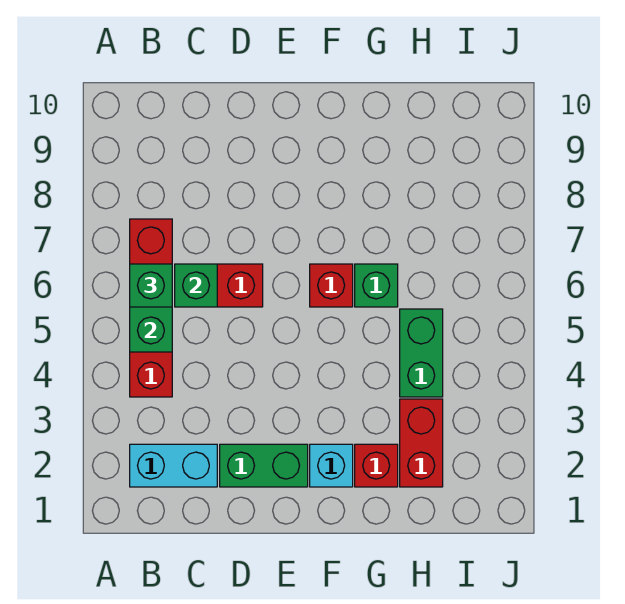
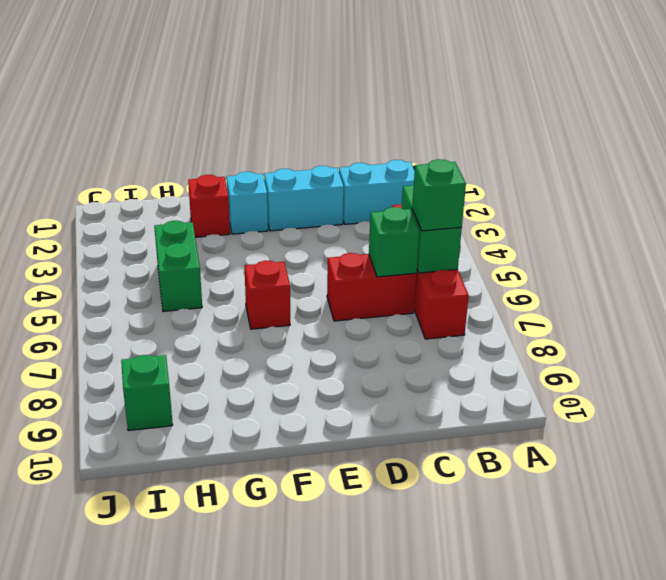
green brick D2:E2 level 1 -> cyan brick D2:E2 level 1
green brick G6 level 1 -> green brick I9 level 1
red brick H2:H3 level 1 -> none

